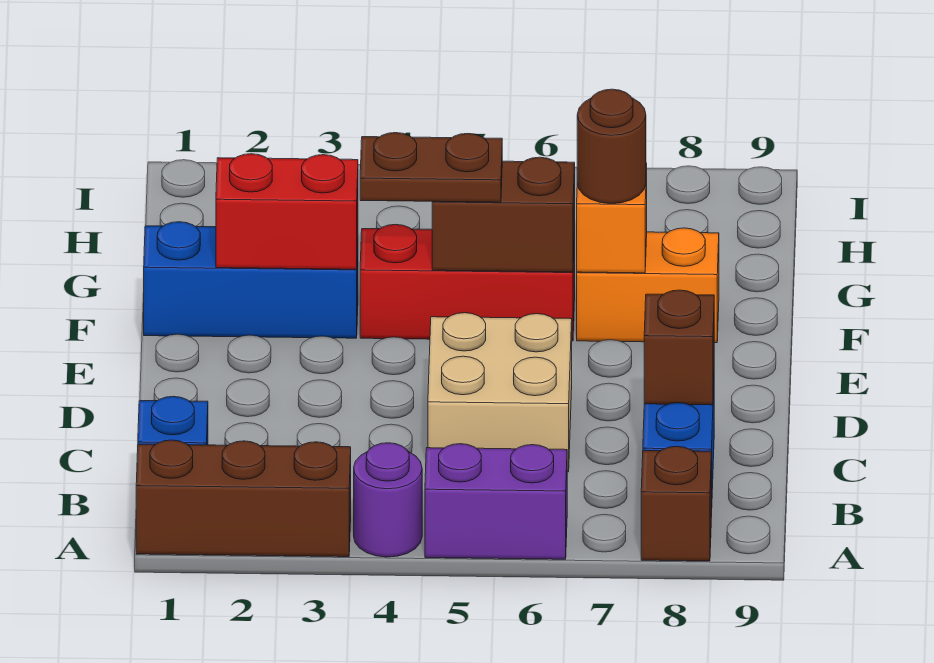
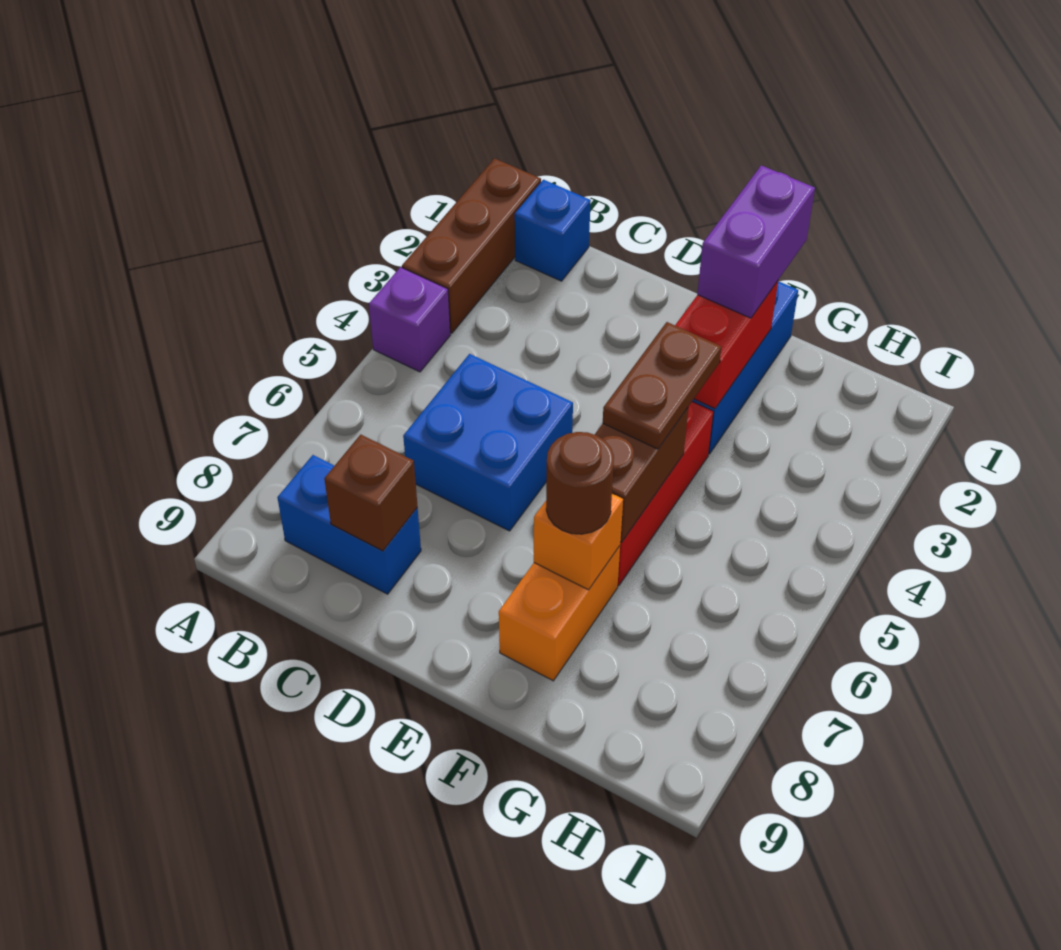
purple round brick A4 level 1 -> purple brick A4 level 1
purple brick A5:A6 level 1 -> purple brick F1:F2 level 3
brown brick A8 level 1 -> none
tan brick C5:D6 level 1 -> blue brick C5:D6 level 1

